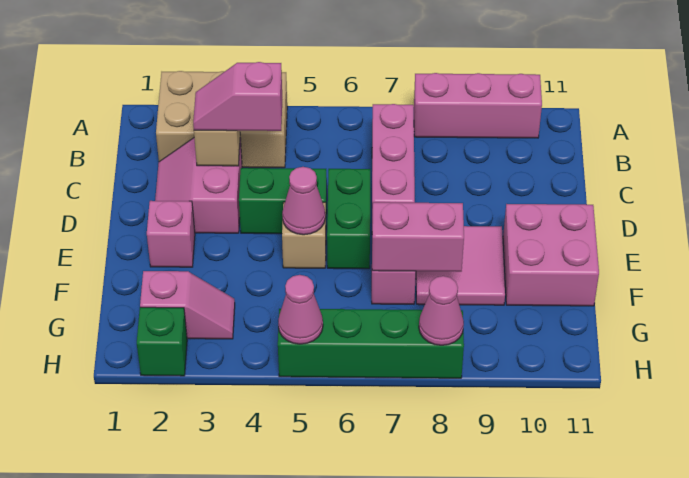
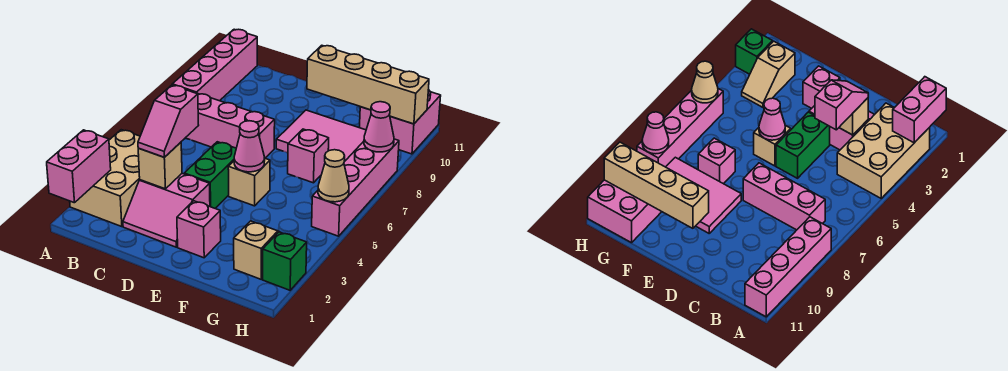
pink brick A8:A10 level 1 -> pink brick A8:A11 level 1
green brick D6:E6 level 1 -> none
pink tile E8:F9 level 1 -> pink tile E8:G9 level 1
pink brick E10:F11 level 1 -> pink brick G10:H11 level 1
none -> tan brick E10:H10 level 2
pink brick F7:F8 level 2 -> pink brick A1:A2 level 2
pink slope G2:G3 level 1 top 2 -> tan slope G2:G3 level 1 top 2
green brick H5:H8 level 1 -> pink brick H5:H8 level 1
pink cone H5 level 2 -> tan cone H5 level 2

